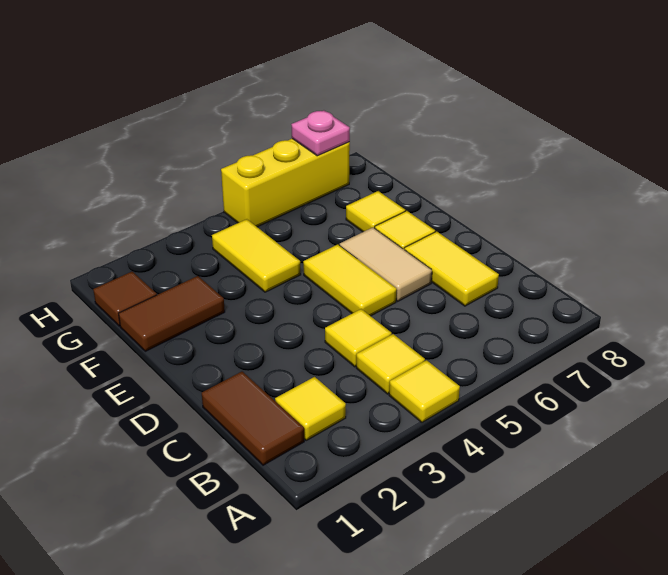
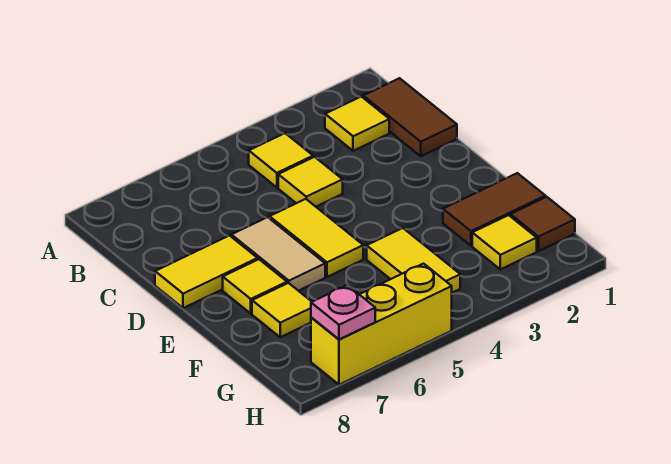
yellow tile A4 level 1 -> yellow tile G2 level 1
yellow tile C7:D7 level 1 -> yellow tile D7:D8 level 1

